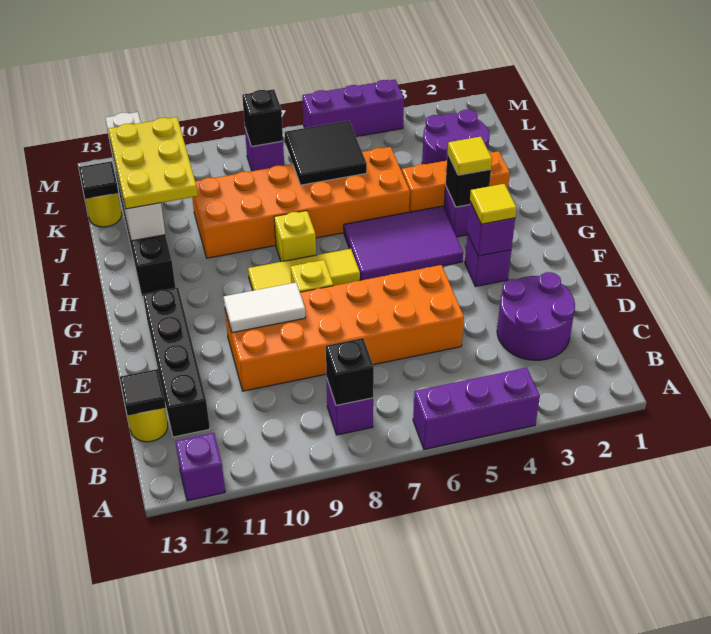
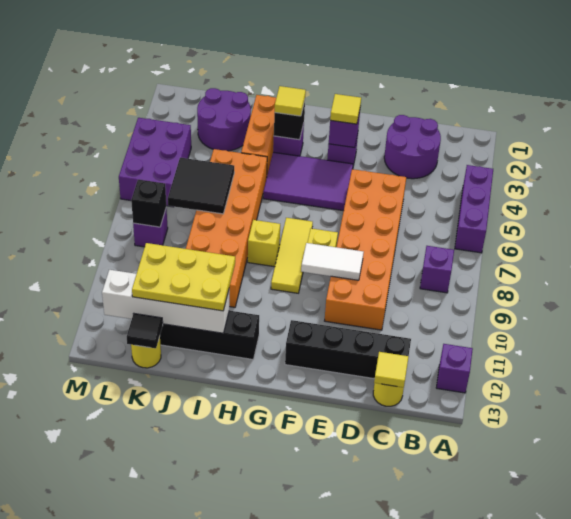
black brick B8 level 2 -> none
black tile C13 level 2 -> yellow tile C13 level 2
white tile E9:E10 level 2 -> white tile E9:F9 level 2
purple tile G4:H6 level 1 -> purple tile F4:H5 level 1
purple brick M4:M6 level 1 -> purple brick L4:M6 level 1

